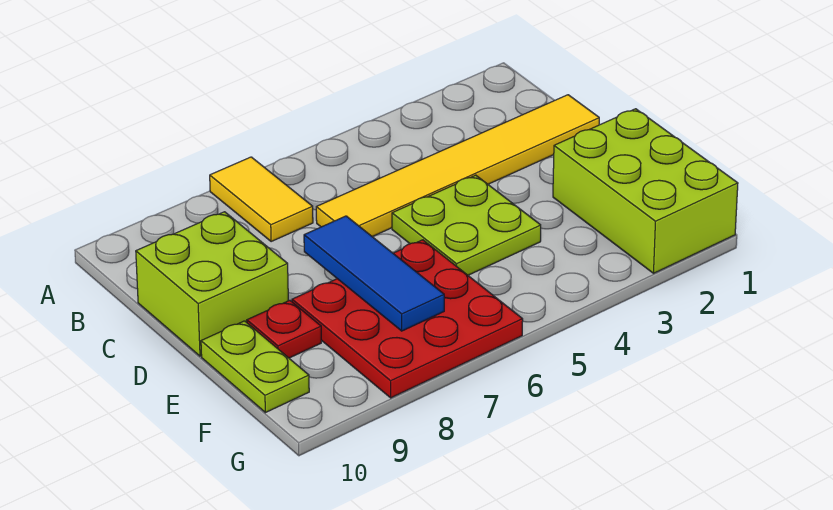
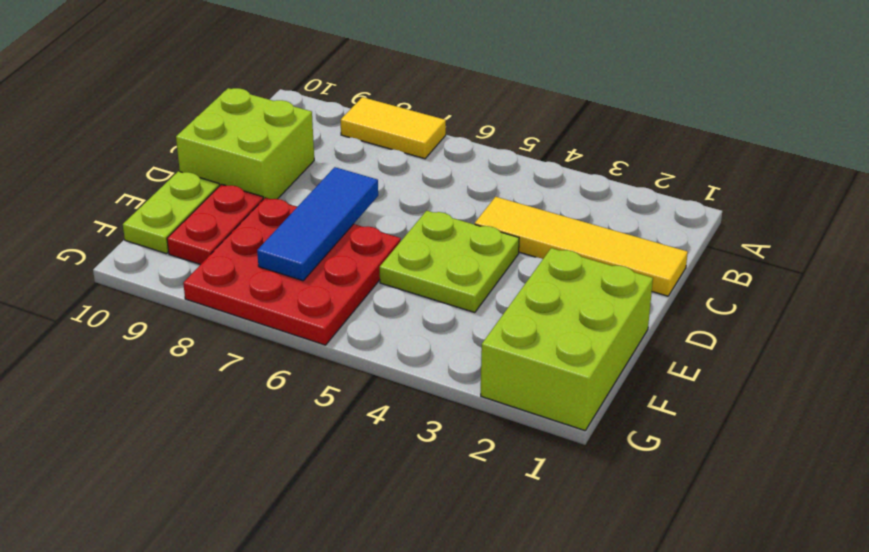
yellow tile A7:B7 level 1 -> yellow tile A7:A8 level 1
yellow tile C1:C6 level 1 -> yellow tile C1:C4 level 1
red plate E9 level 1 -> red plate E9:F9 level 1

